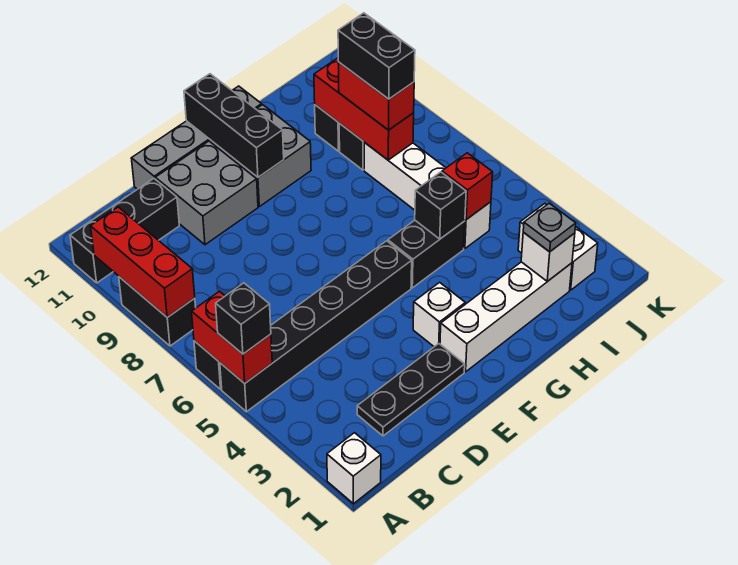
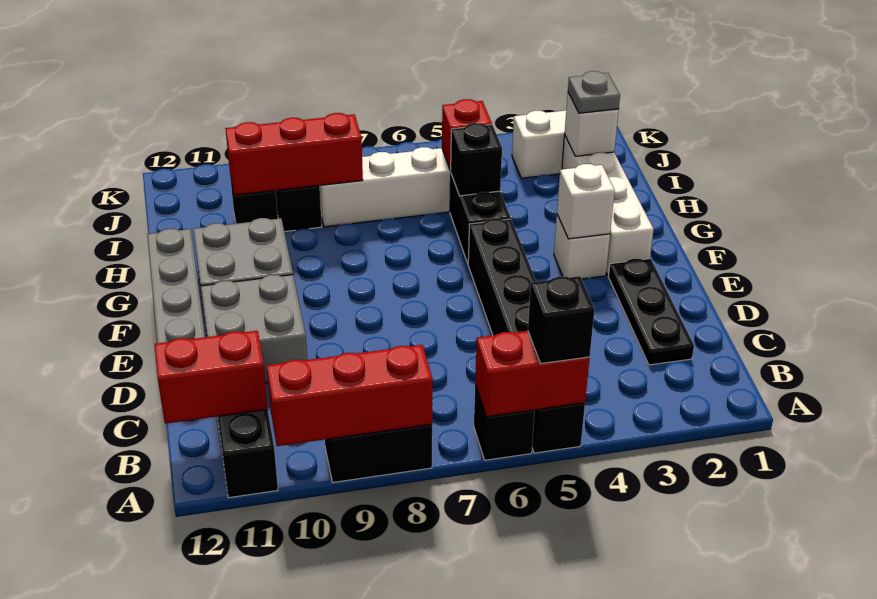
white brick A1 level 1 -> white brick F3 level 2
black brick F10:F12 level 2 -> none
red brick I8:I9 level 3 -> red brick B11:B12 level 2
black brick I8:I9 level 4 -> none

